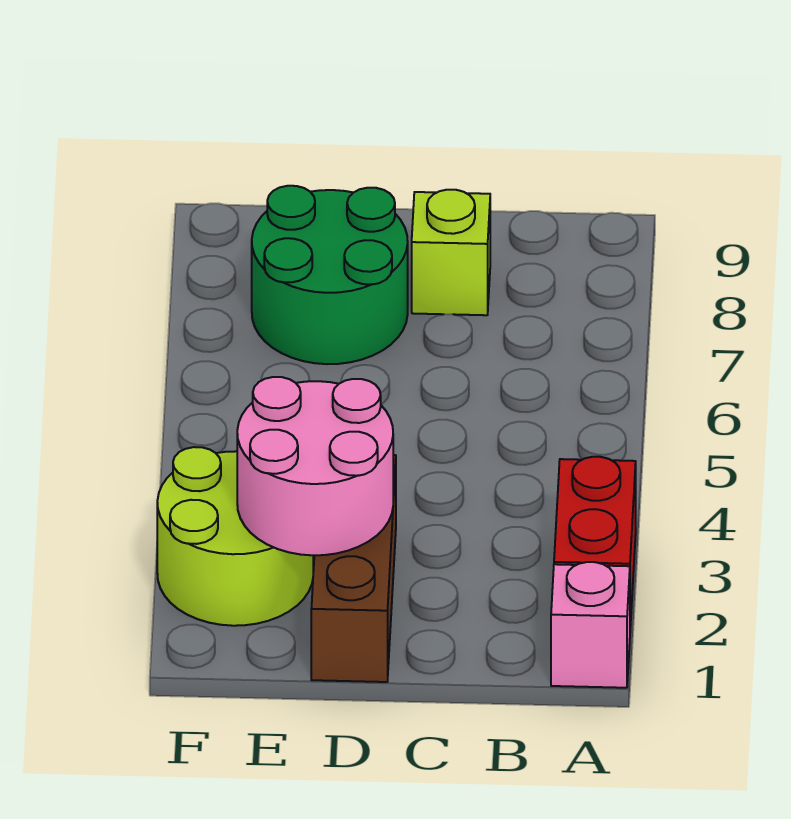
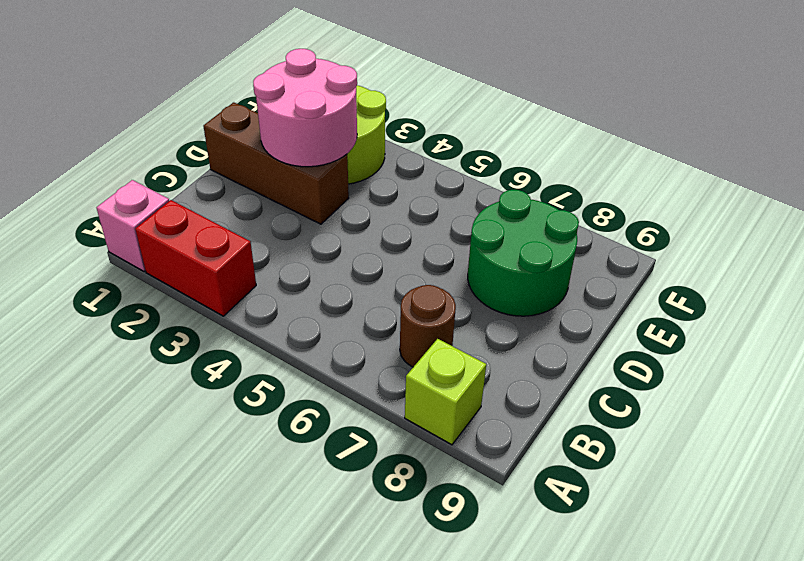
none -> brown round brick B7 level 1
lime brick C8 level 1 -> lime brick A8 level 1

